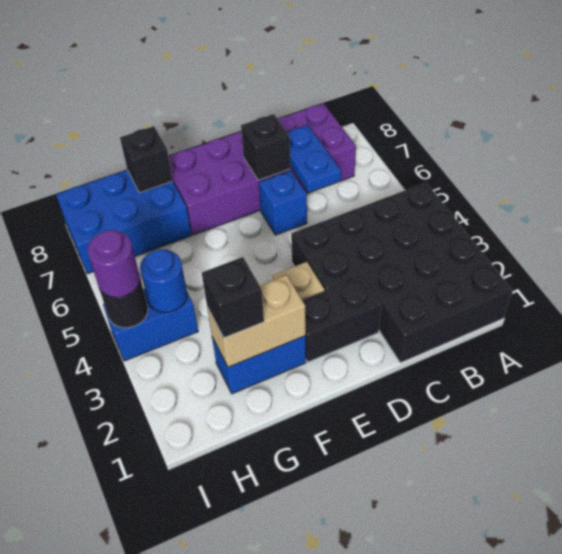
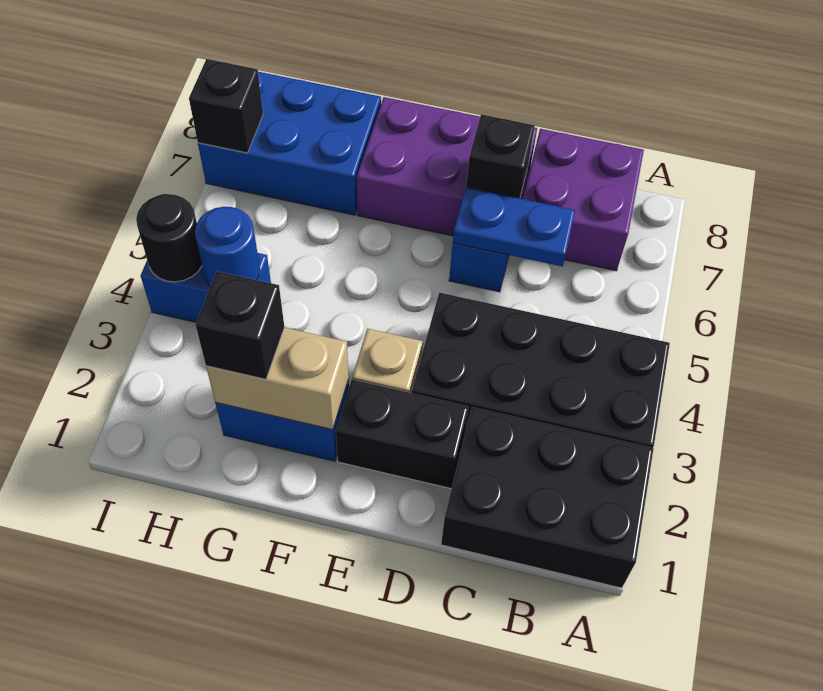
blue plate C6:C7 level 2 -> blue plate C6:D6 level 2
black brick G8 level 2 -> black brick I7 level 2
purple round brick I4 level 3 -> none

